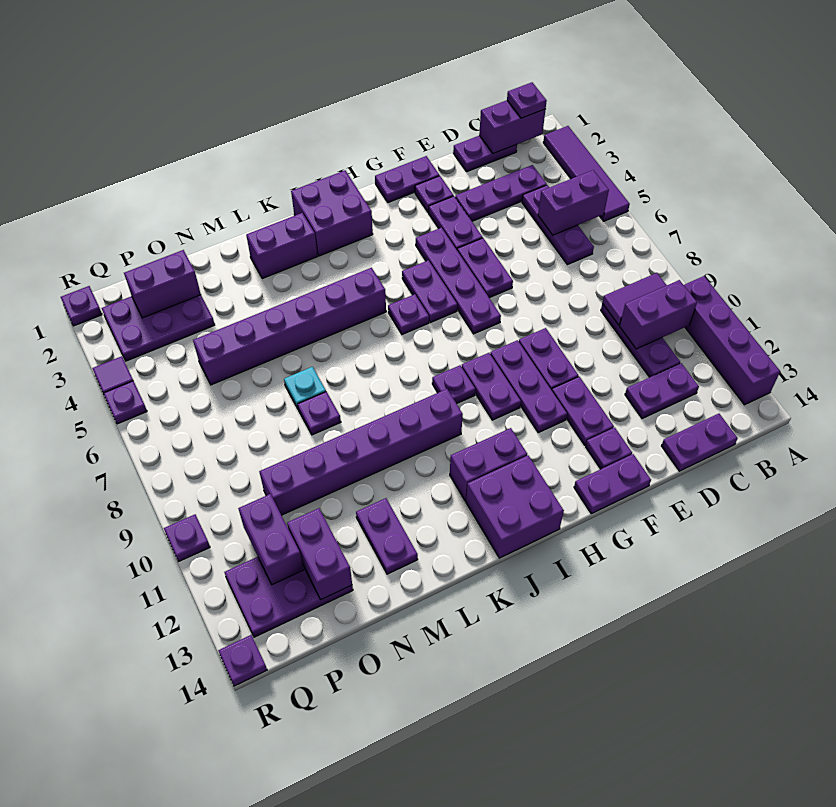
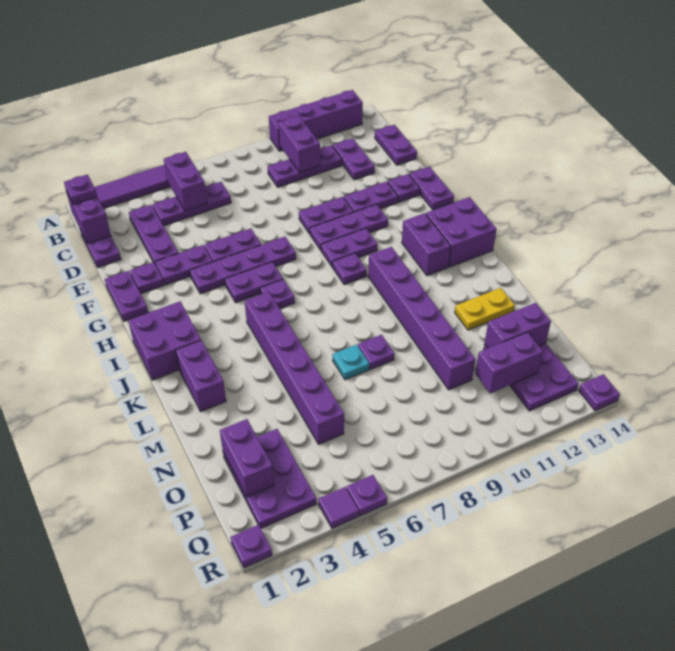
purple tile B9:C9 level 2 -> none
purple plate M12:M13 level 1 -> yellow plate M12:M13 level 1
purple plate R10 level 1 -> none

